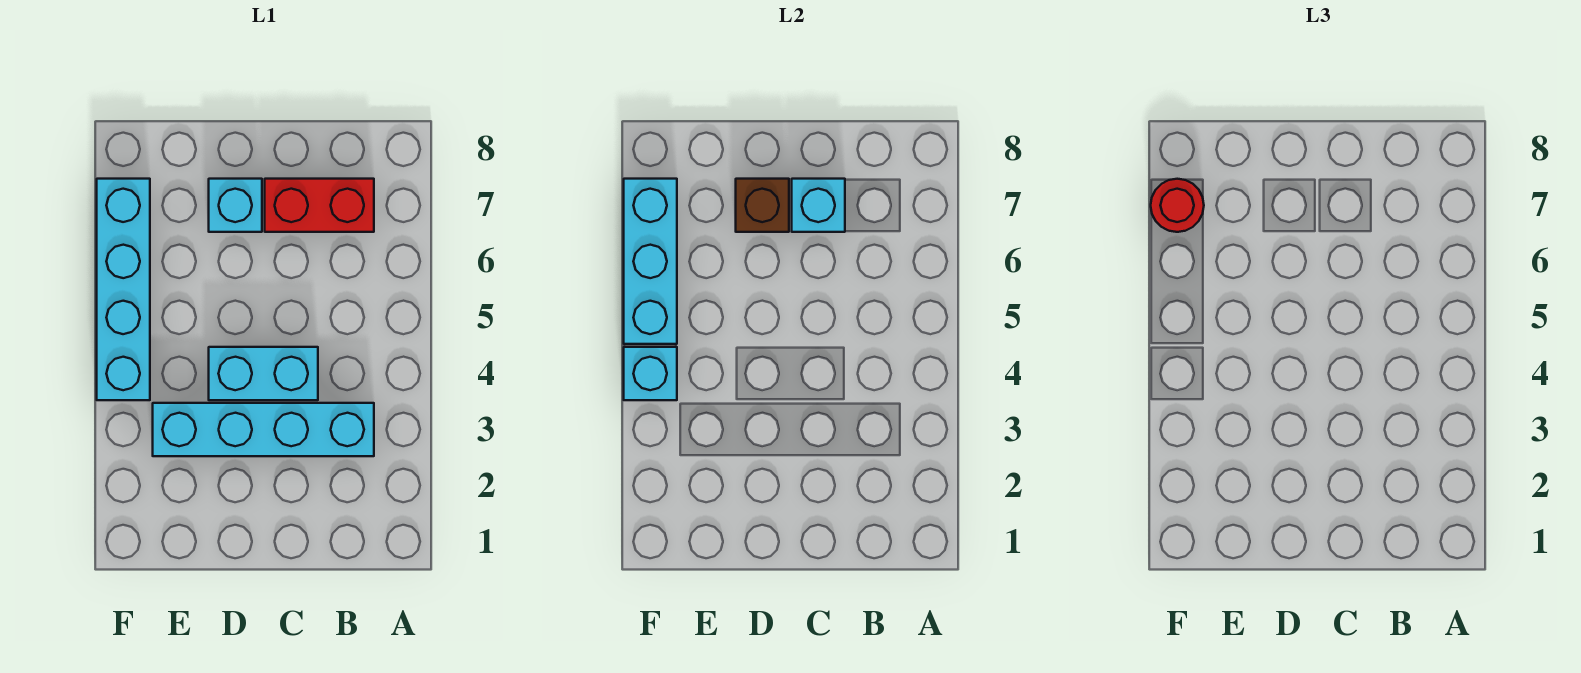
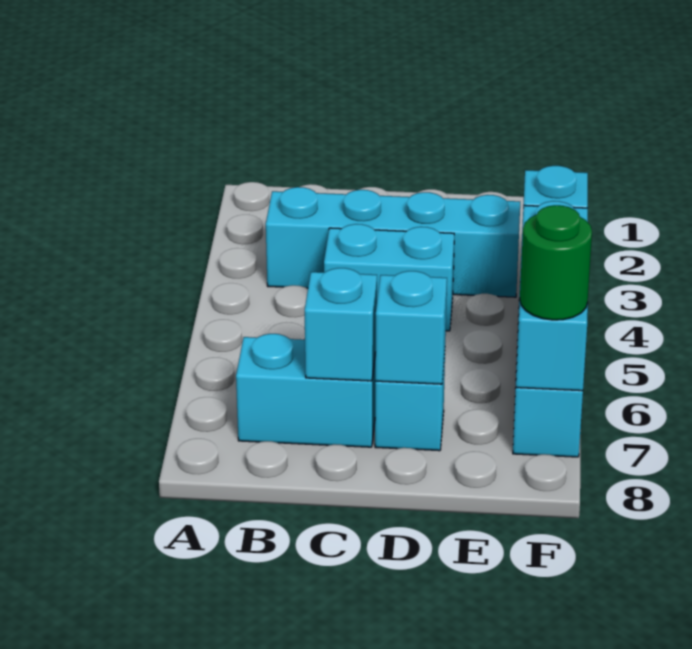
red brick B7:C7 level 1 -> cyan brick B7:C7 level 1
brown brick D7 level 2 -> cyan brick D7 level 2
red round brick F7 level 3 -> green round brick F7 level 3

